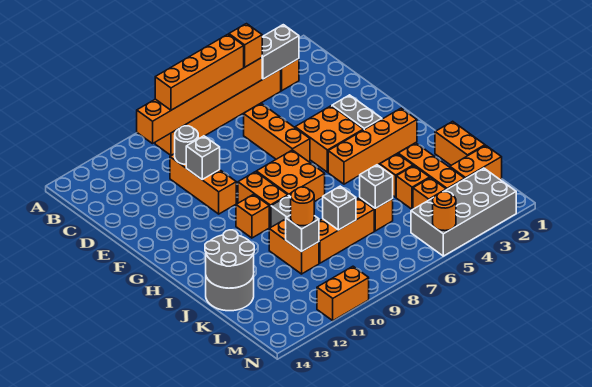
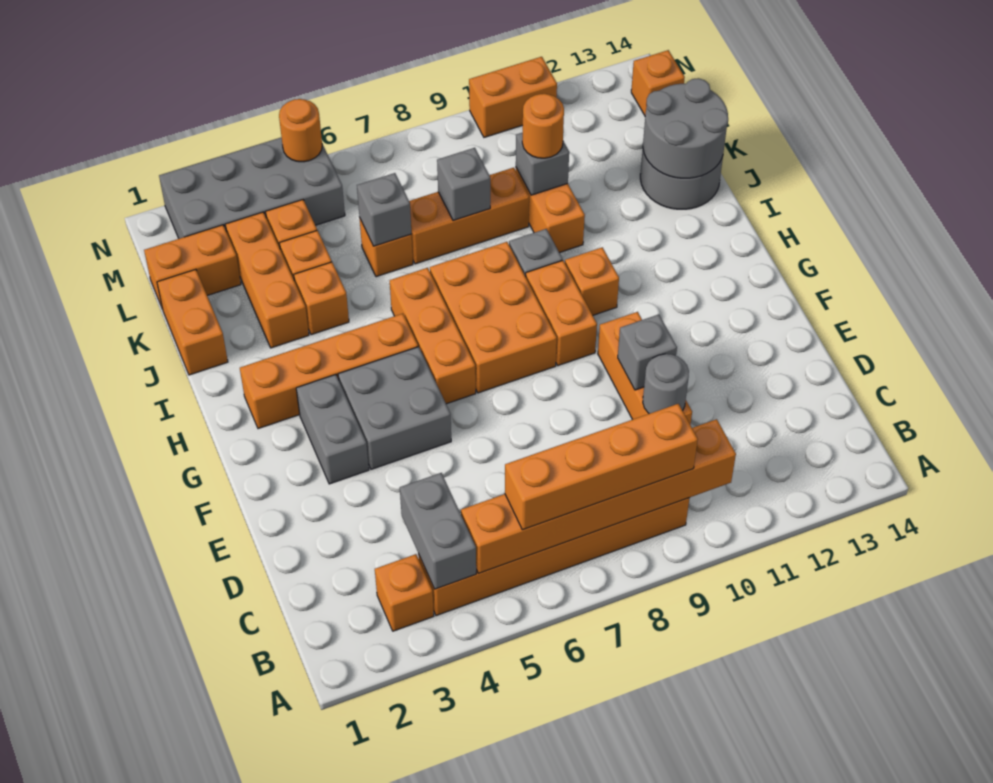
grey brick B3:B4 level 2 -> grey brick B4:C4 level 2
orange brick B5 level 3 -> orange brick M14 level 1
orange brick D6:F6 level 1 -> orange brick G6:I6 level 1
orange brick F4:G5 level 1 -> grey brick F4:G5 level 1
orange brick G7:H8 level 1 -> orange brick G7:I8 level 1

